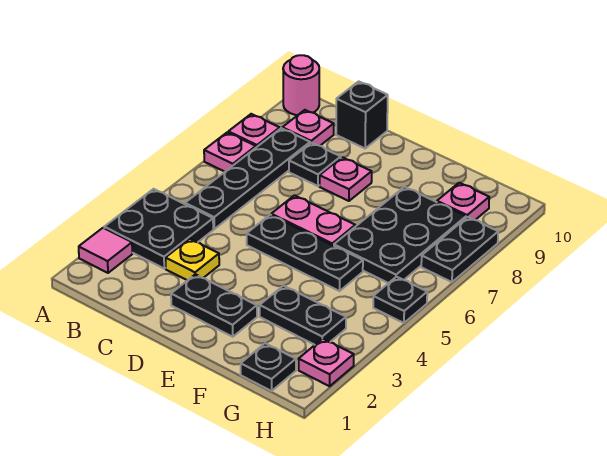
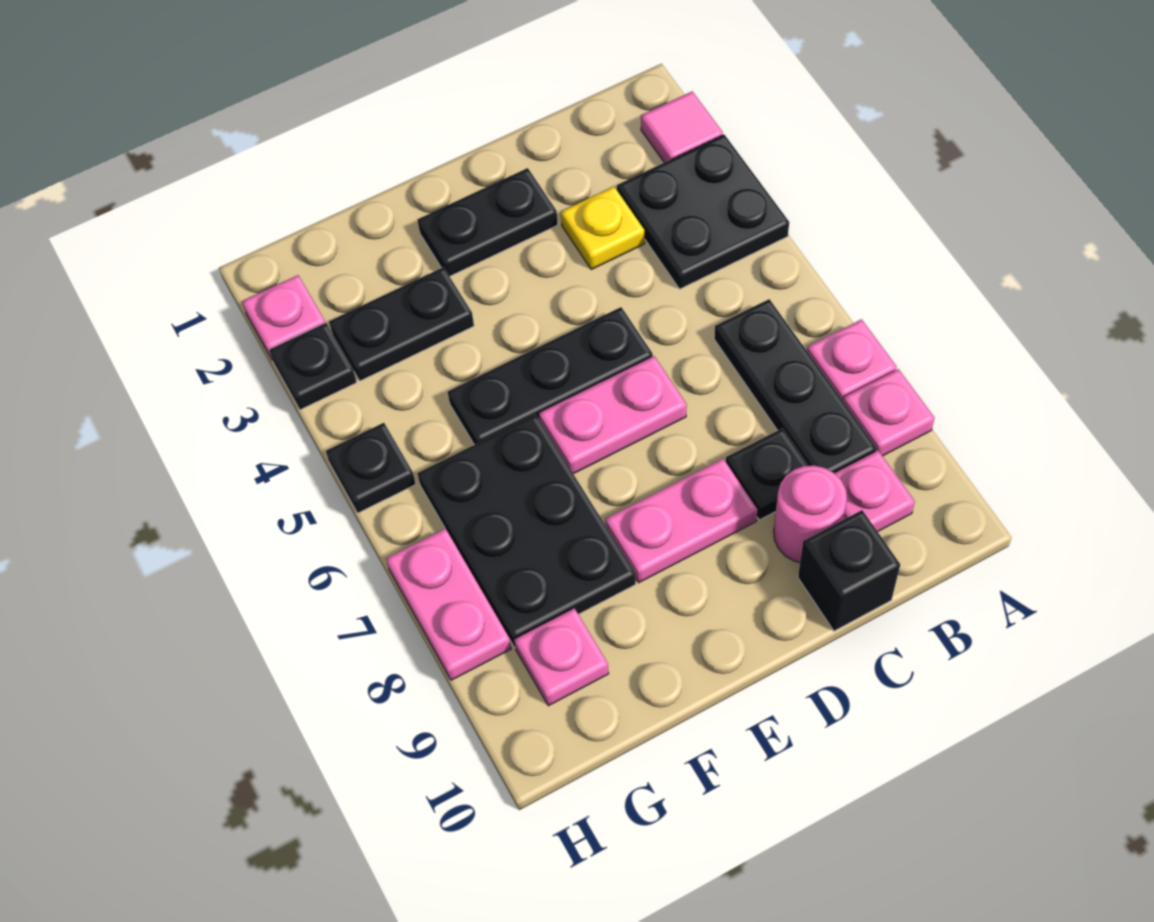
pink round brick A10 level 1 -> pink round brick C9 level 1
black plate B5:B8 level 1 -> black plate B6:B8 level 1
pink plate D8 level 1 -> pink plate D8:E8 level 1
black plate G1 level 1 -> black plate H3 level 1
black plate H7:H8 level 1 -> pink plate H7:H8 level 1

